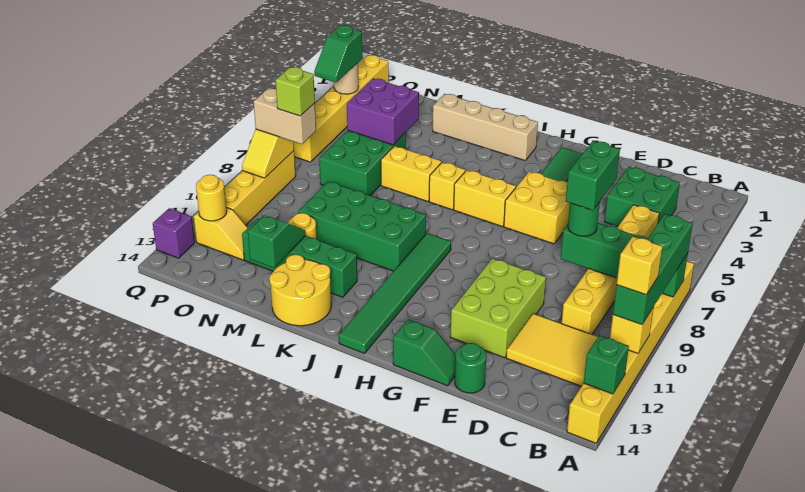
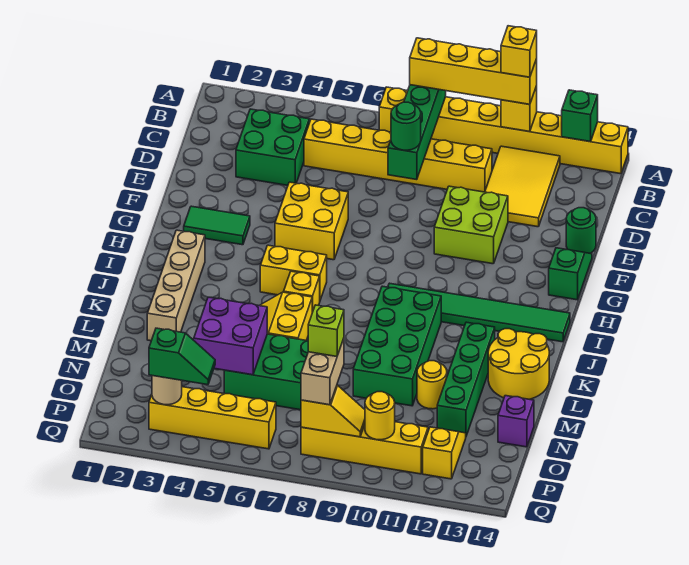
green brick A8:A11 level 3 -> yellow brick A8:A11 level 3
green brick D7:D8 level 4 -> none
lime brick E10:F12 level 1 -> lime brick E10:F11 level 1
yellow brick H6:I6 level 1 -> yellow brick I5:I6 level 1
green slope M12:M13 level 2 top 13 -> none
yellow brick P1:P6 level 1 -> yellow brick P3:P6 level 1
yellow round brick P12 level 2 -> yellow round brick P10 level 2
purple brick Q13 level 1 -> purple brick N14 level 1

